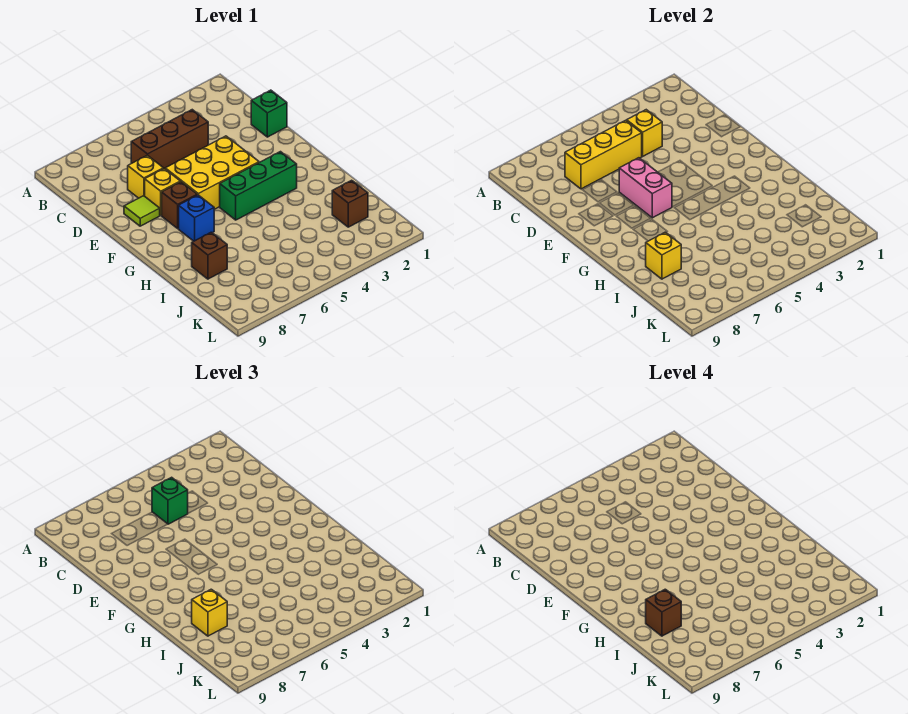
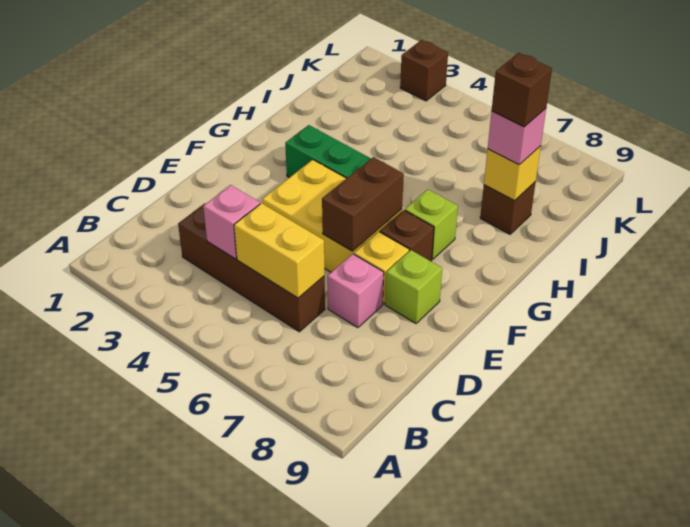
brown brick C4:C6 level 1 -> brown brick C3:C6 level 1
yellow brick C4 level 2 -> pink brick C4 level 2
yellow brick C5:C7 level 2 -> yellow brick C5:C6 level 2
green brick C5 level 3 -> none
green brick D1 level 1 -> none
yellow brick D7 level 1 -> pink brick D7 level 1
pink brick E6:F6 level 2 -> brown brick E6:F6 level 2
lime tile E8 level 1 -> lime brick E8 level 1
blue brick G7 level 1 -> lime brick G7 level 1
yellow brick I8 level 3 -> pink brick I8 level 3
brown brick J2 level 1 -> brown brick L3 level 1

